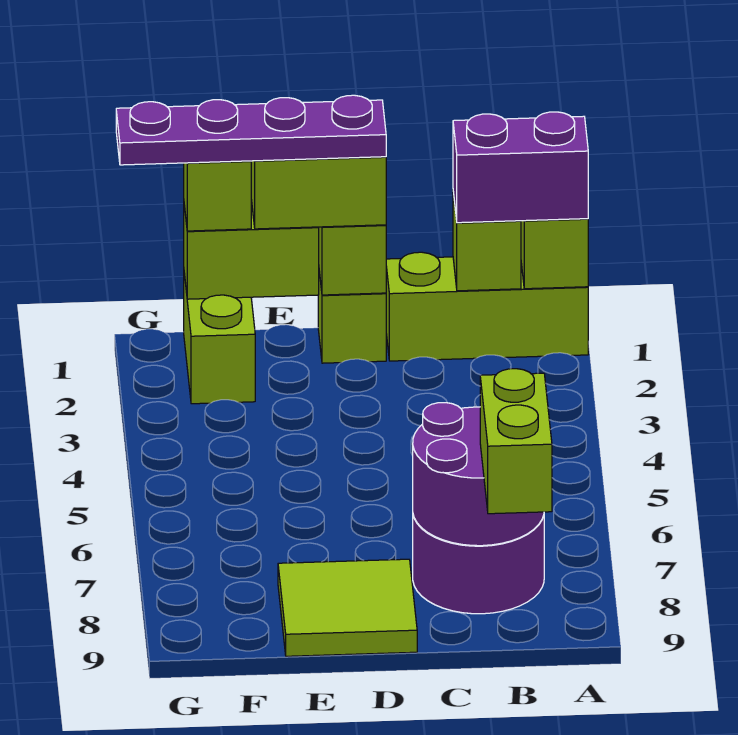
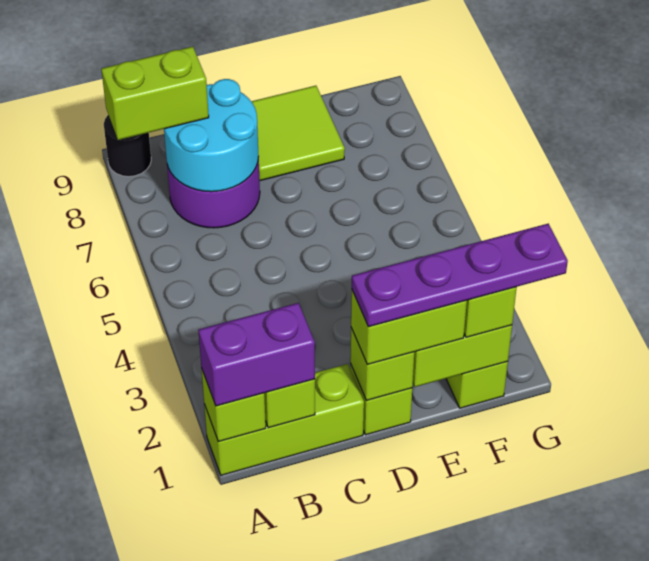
none -> black round brick A9 level 1
purple round brick B7:C8 level 2 -> cyan round brick B7:C8 level 2
lime brick B8:B9 level 3 -> lime brick A8:B8 level 3

